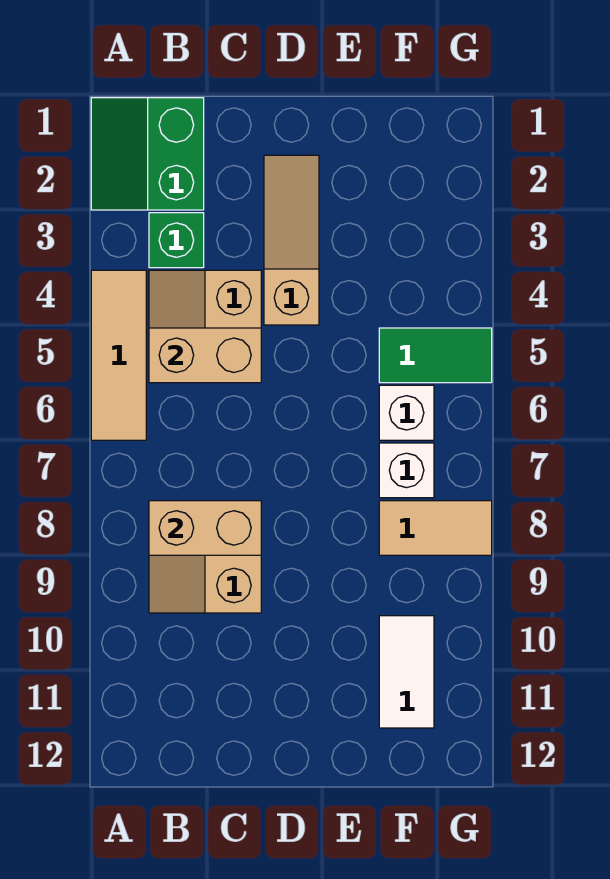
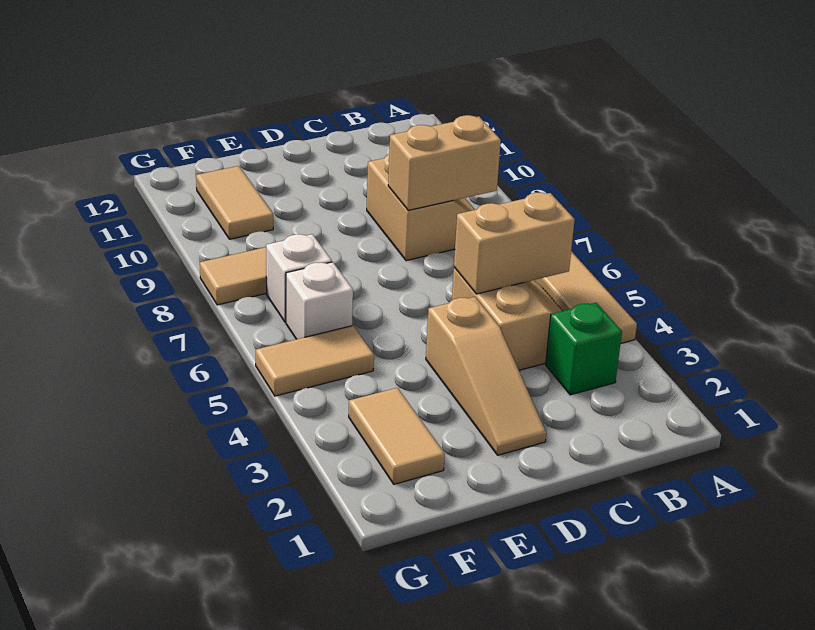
green slope A1:B2 level 1 top B -> none
none -> tan tile F2:F3 level 1
green tile F5:G5 level 1 -> tan tile F5:G5 level 1
white tile F10:F11 level 1 -> tan tile F10:F11 level 1

